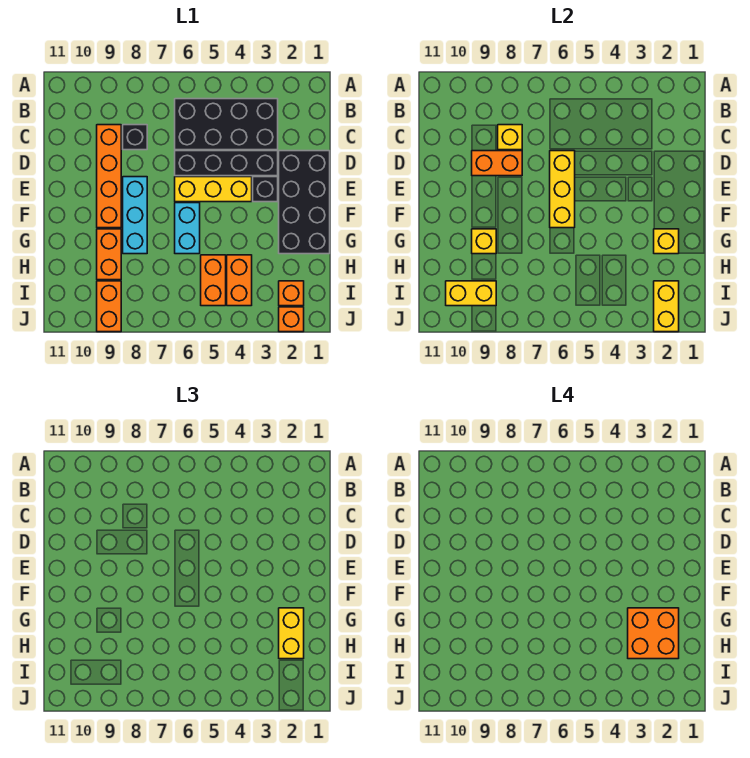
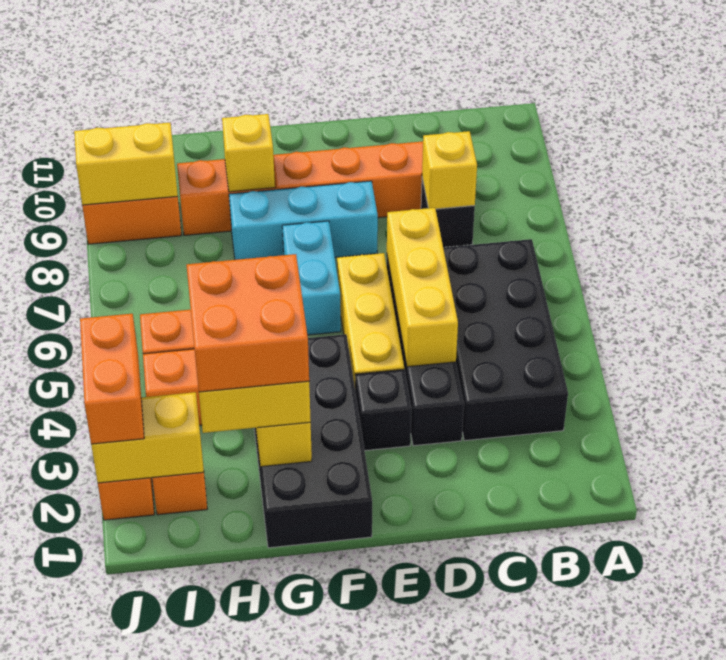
black brick D1:G2 level 1 -> black brick F1:G4 level 1
yellow brick D6:F6 level 2 -> yellow brick D4:D6 level 2
orange brick D8:D9 level 2 -> orange brick J2:J3 level 3
cyan brick F6:G6 level 1 -> cyan brick F6:F7 level 1
yellow brick I9:I10 level 2 -> yellow brick I9:J9 level 2

